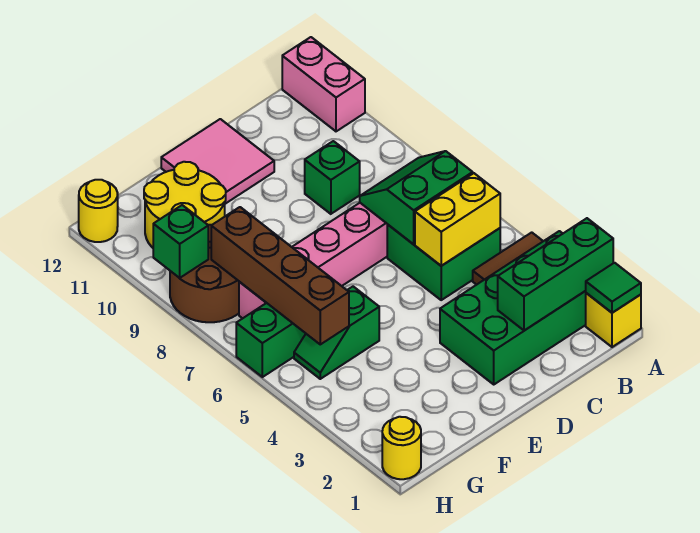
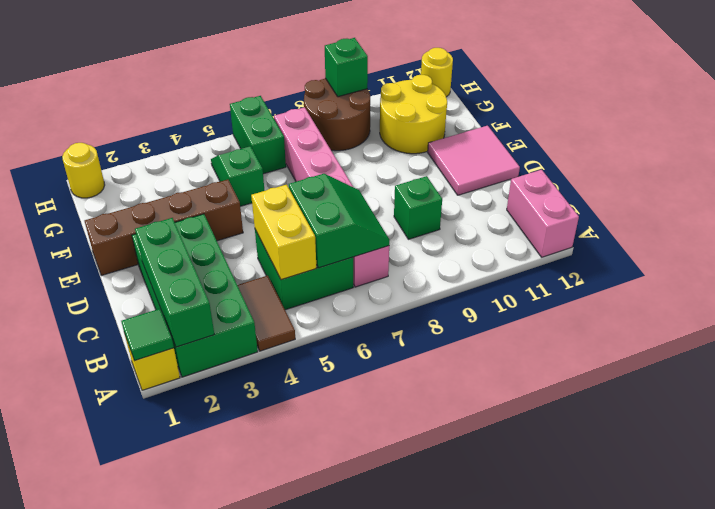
pink brick A11:A12 level 1 -> pink brick A12:B12 level 1
brown brick G5:G8 level 2 -> brown brick E1:E4 level 1

